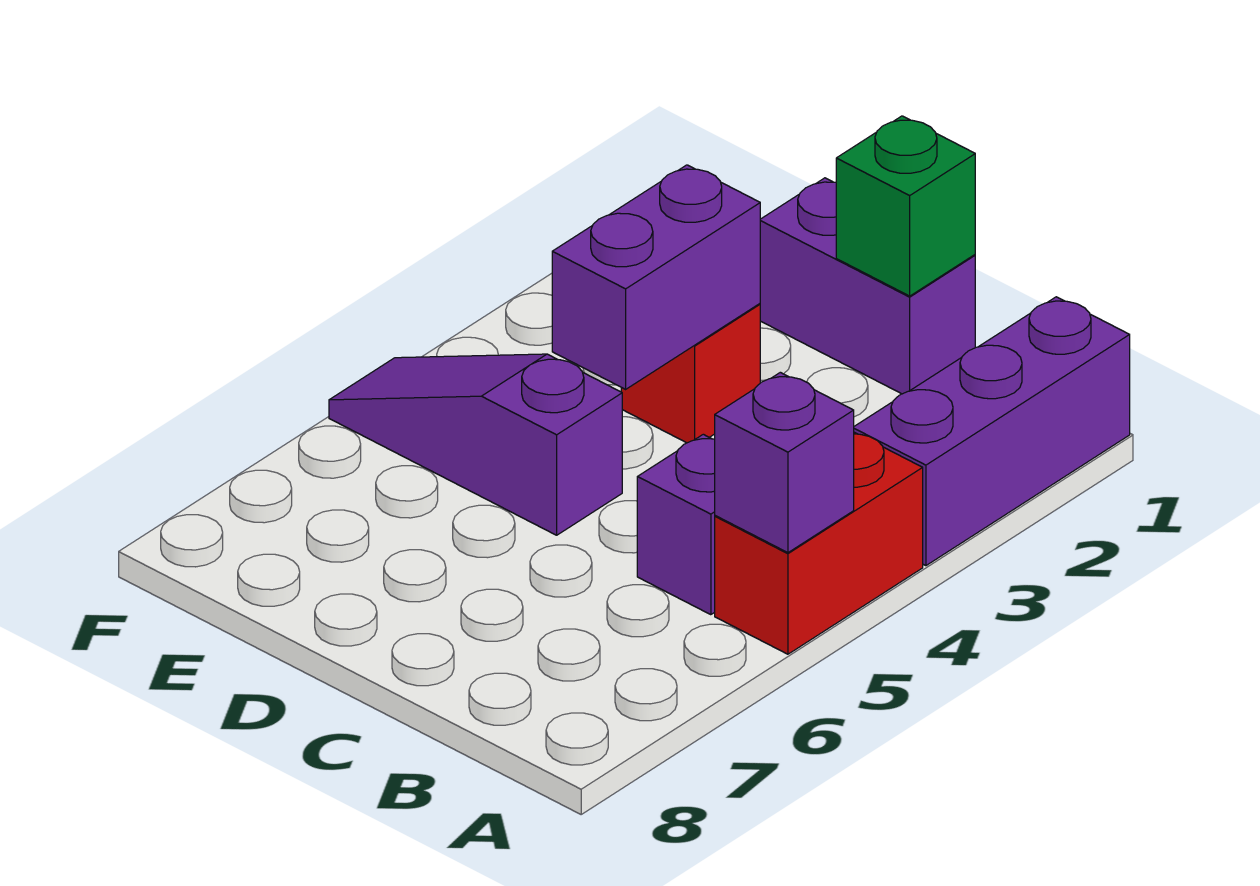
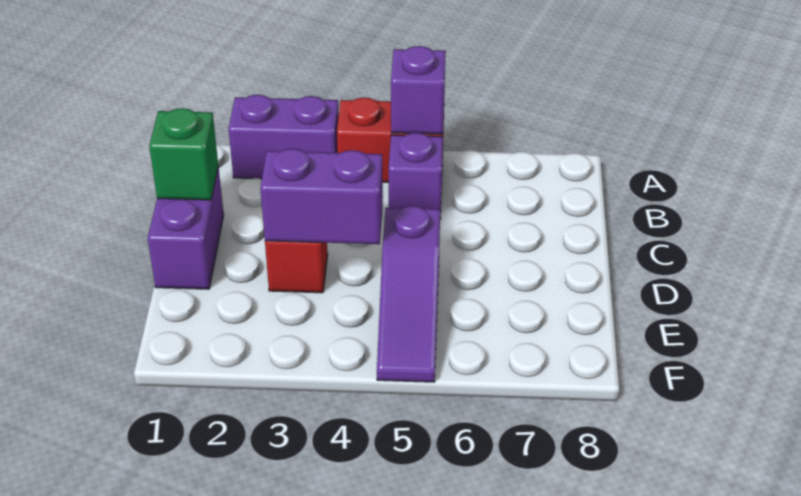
purple brick A1:A3 level 1 -> purple brick A2:A3 level 1

